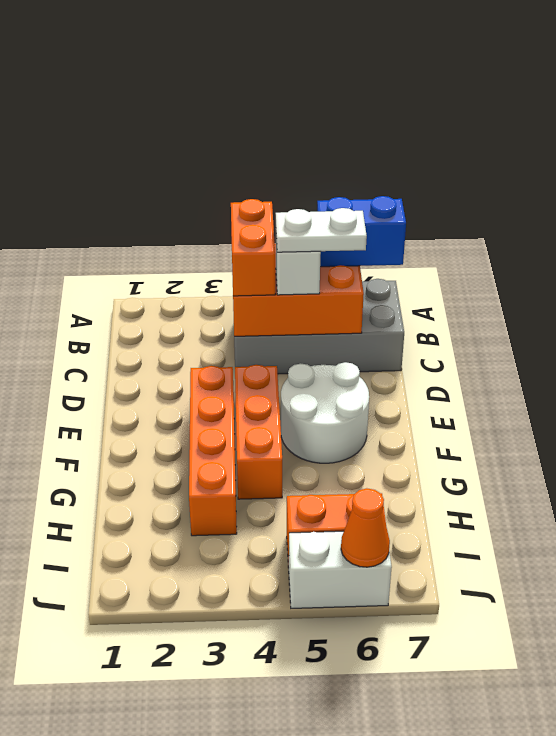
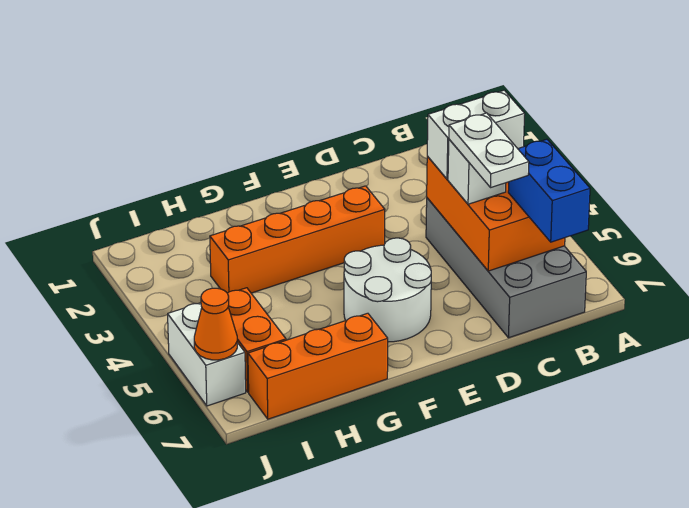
orange brick B4:C4 level 3 -> white brick B4:C4 level 3
orange brick E4:G4 level 1 -> orange brick G7:I7 level 1

